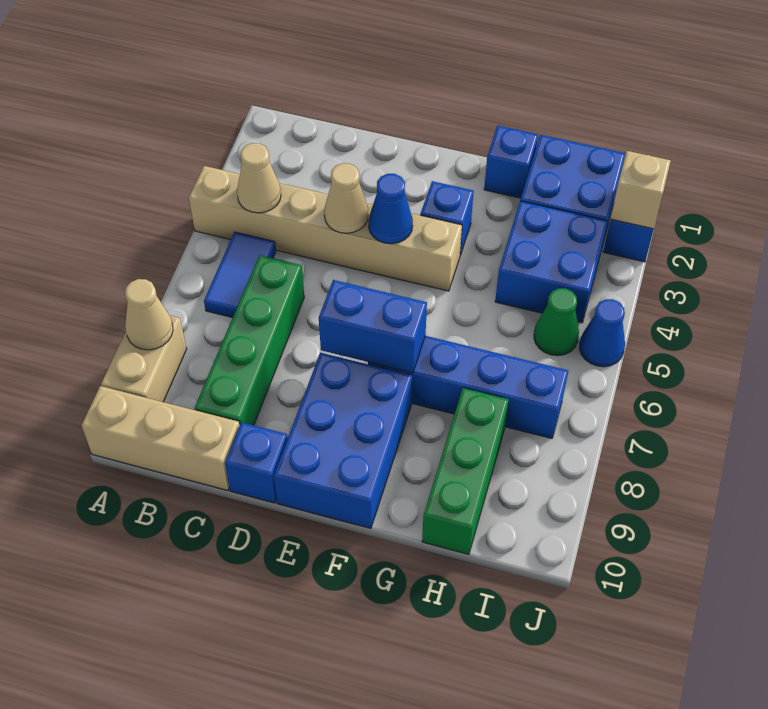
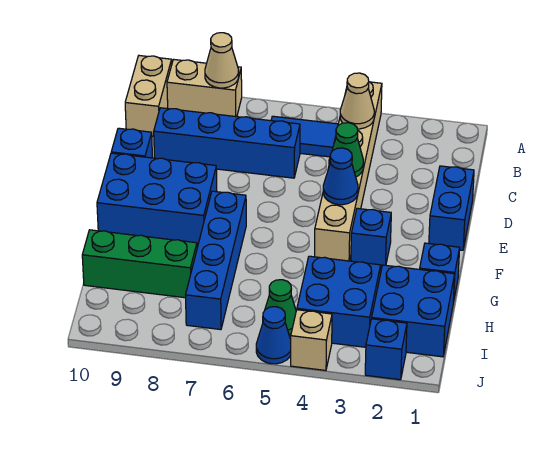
tan brick A10:C10 level 1 -> tan brick A10:B10 level 1
green brick C6:C9 level 1 -> blue brick C6:C9 level 1
tan cone D4 level 2 -> green cone D4 level 2
blue brick E7:F7 level 2 -> blue brick D1:E1 level 1
tan brick J2 level 2 -> tan brick J4 level 1

